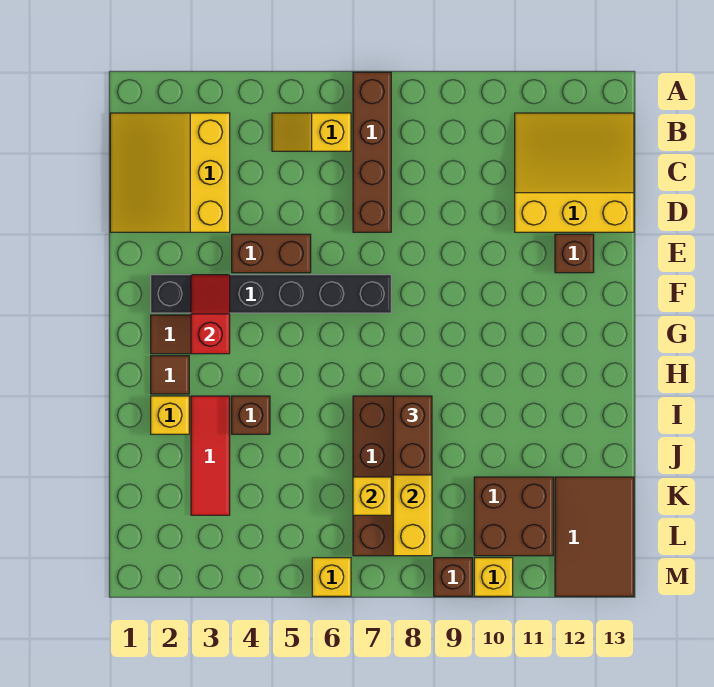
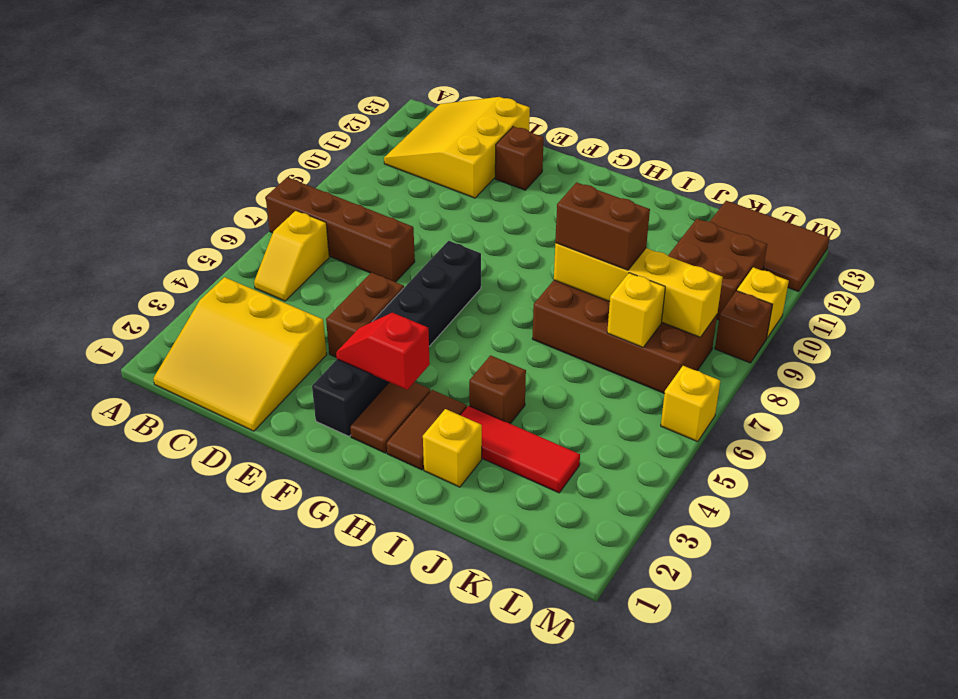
brown tile H2 level 1 -> brown tile H2:H3 level 1

